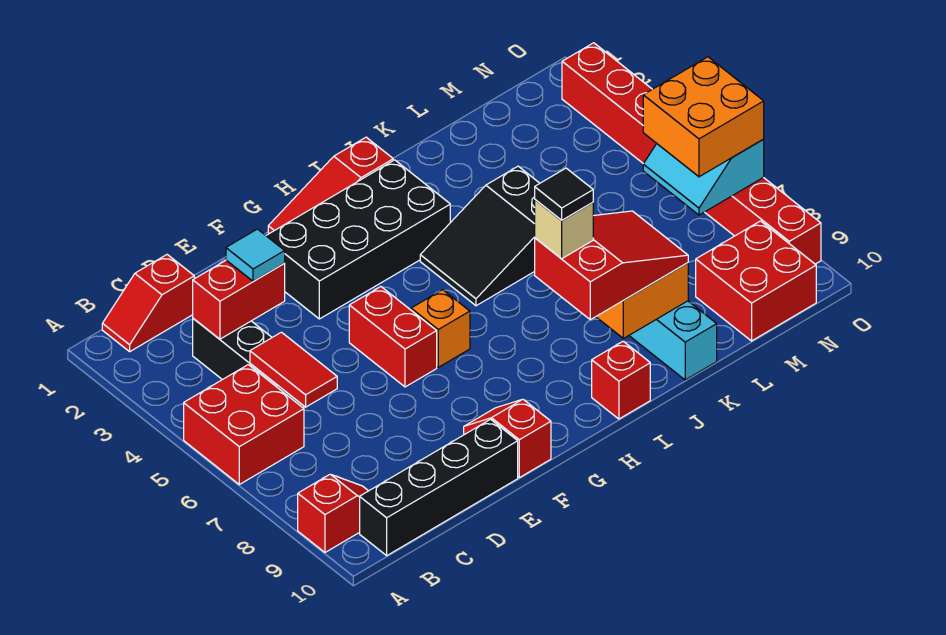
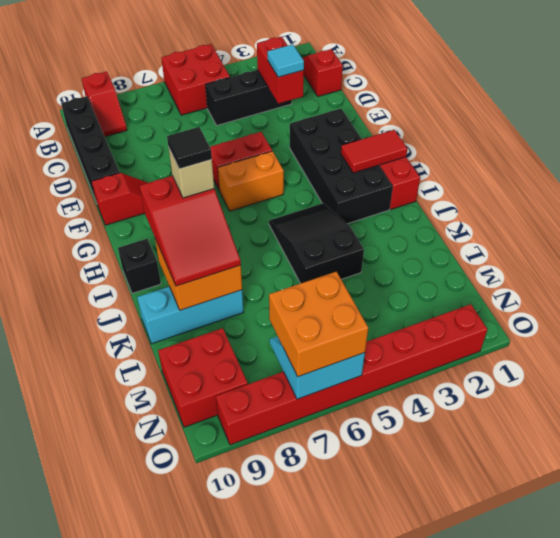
red tile C5:C6 level 2 -> red tile H1:H2 level 2
orange brick G6 level 1 -> orange brick G5:G6 level 1
red brick I10 level 1 -> black brick I10 level 1

